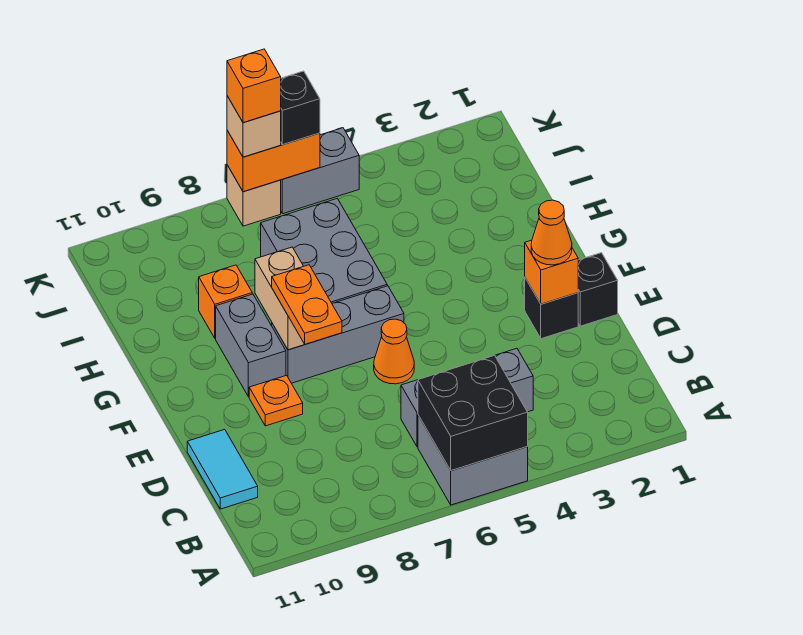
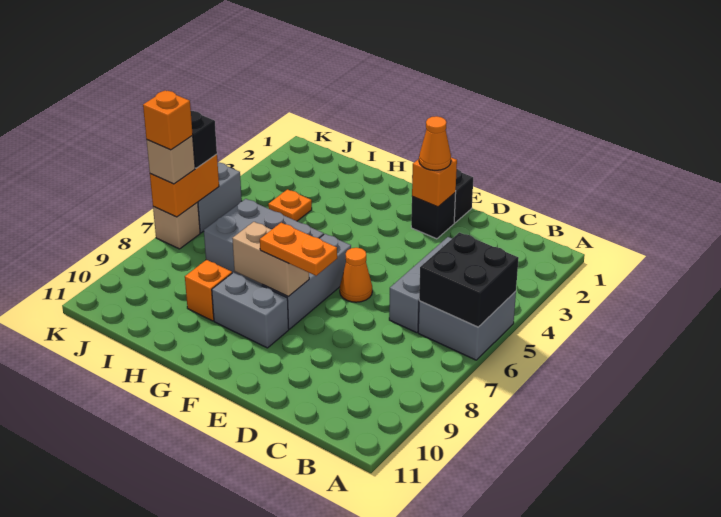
cyan tile C11:D11 level 1 -> none
orange plate E9 level 1 -> orange plate I4 level 1

